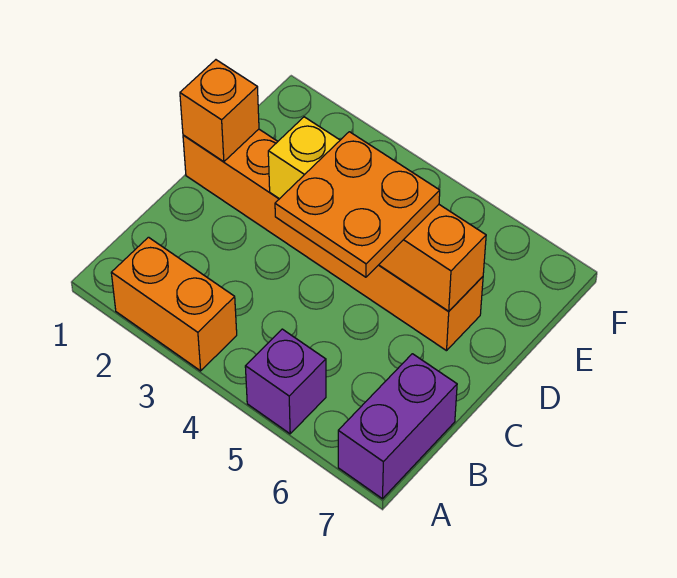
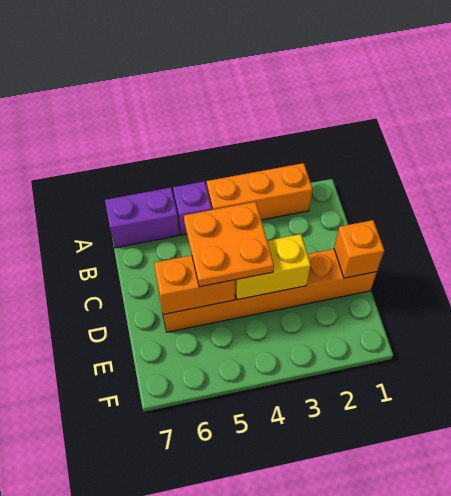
orange brick A2:A3 level 1 -> orange brick A2:A4 level 1
purple brick A7:B7 level 1 -> purple brick A6:A7 level 1

